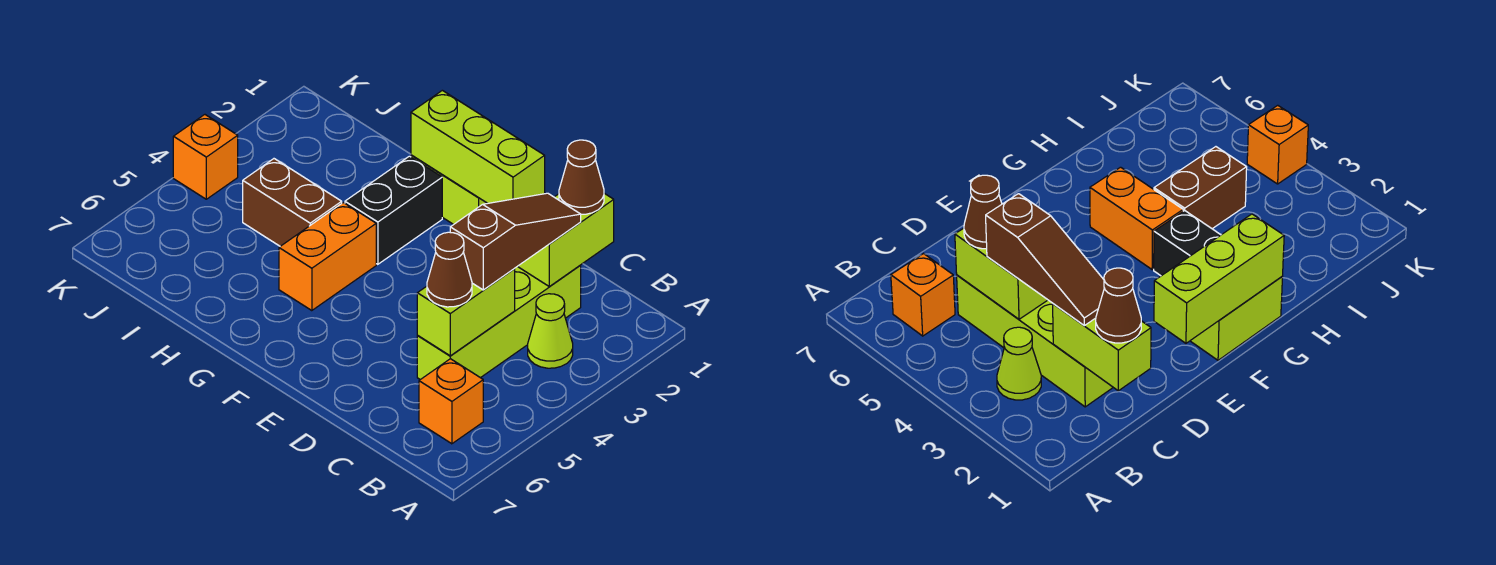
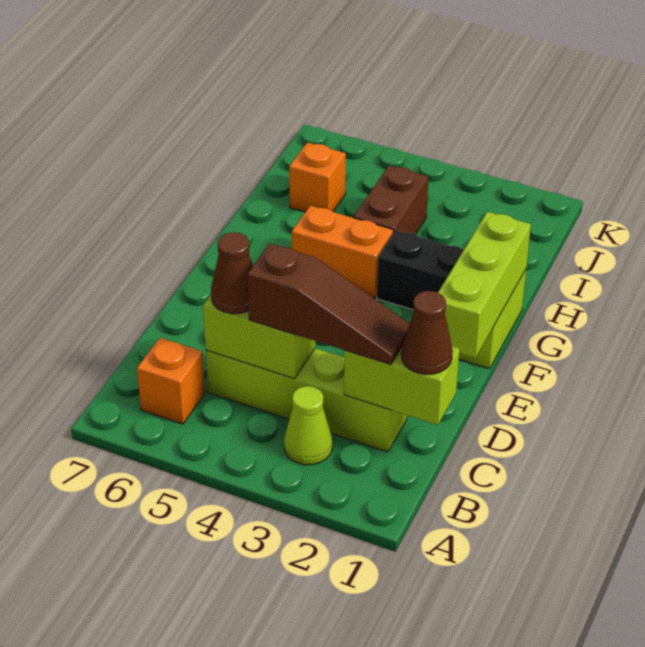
orange brick K4 level 1 -> orange brick I6 level 1

